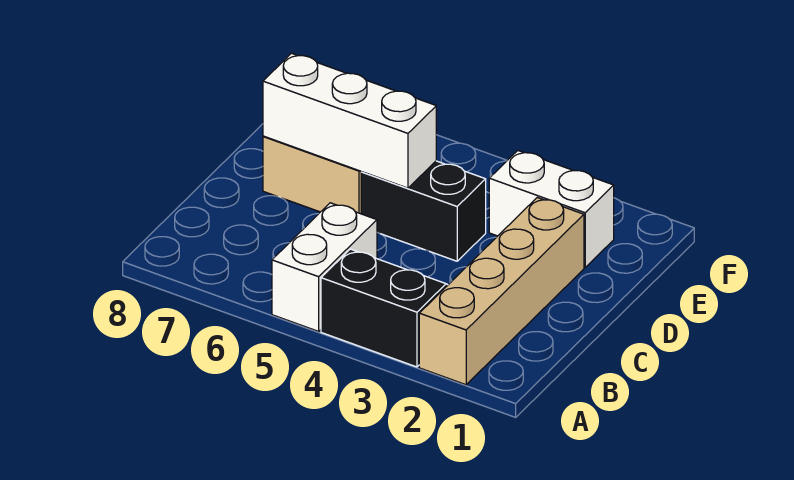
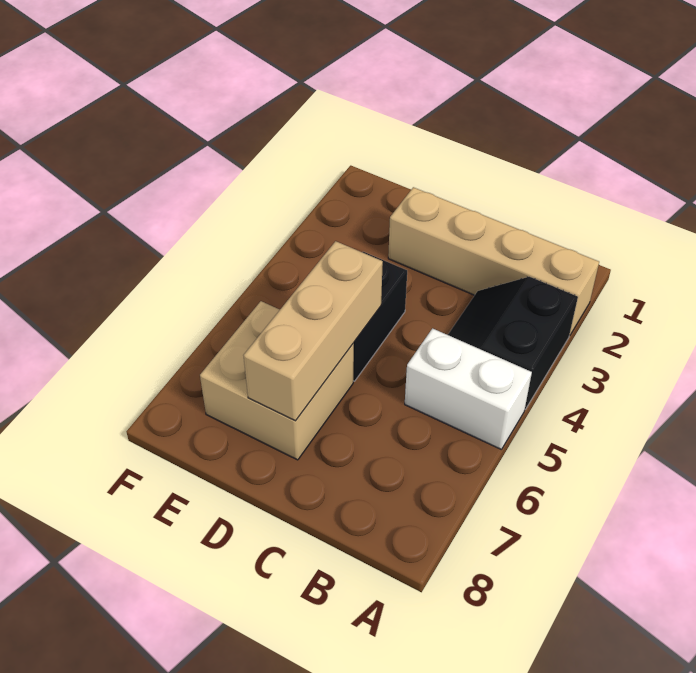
white brick D5:D7 level 2 -> tan brick D5:D7 level 2
white brick E2:E3 level 1 -> none

